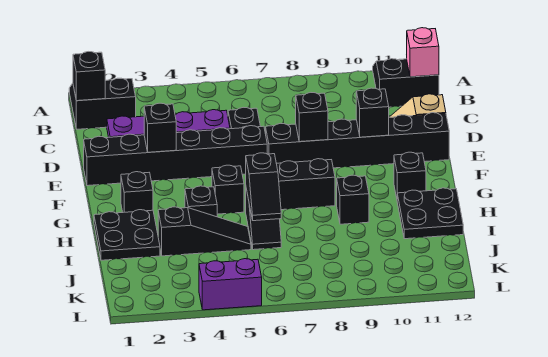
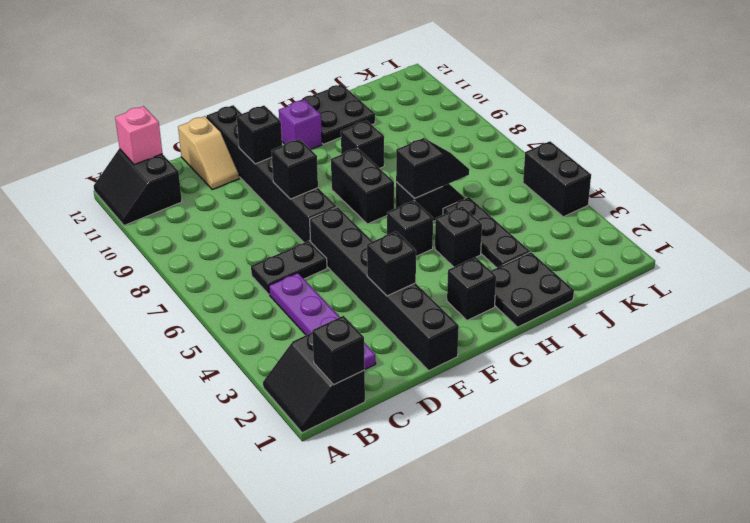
black brick G11 level 1 -> purple brick G11 level 1
black slope I3:I5 level 1 top 3 -> black plate I3:I5 level 1
purple brick L4:L5 level 1 -> black brick L4:L5 level 1

